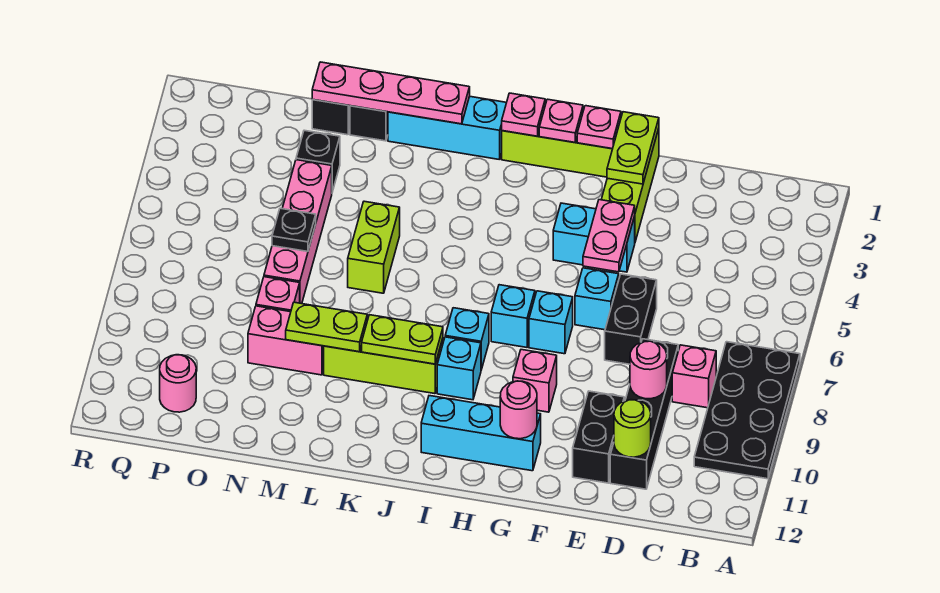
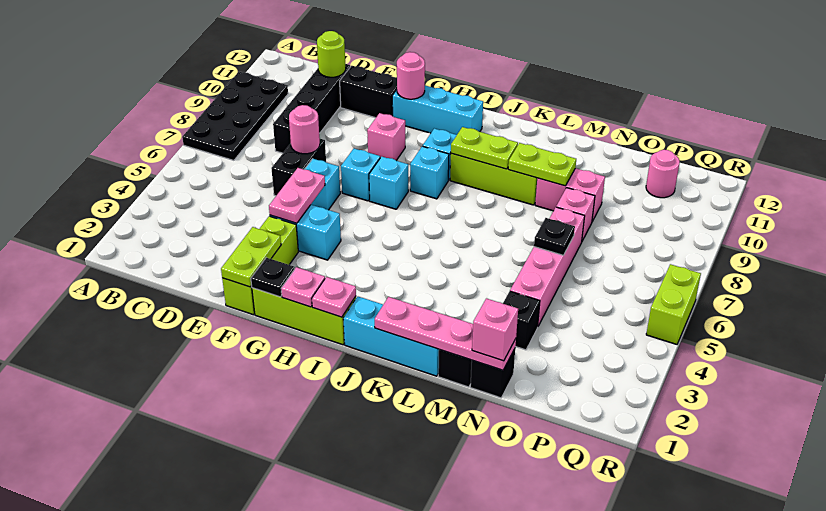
pink brick C8 level 1 -> pink brick N1 level 3
pink round brick D9 level 2 -> pink round brick E7 level 2
black brick E10:E11 level 1 -> black brick E11:F11 level 1
pink plate G1 level 2 -> black plate G1 level 2
lime brick L5:L6 level 1 -> lime brick R5:R6 level 1

